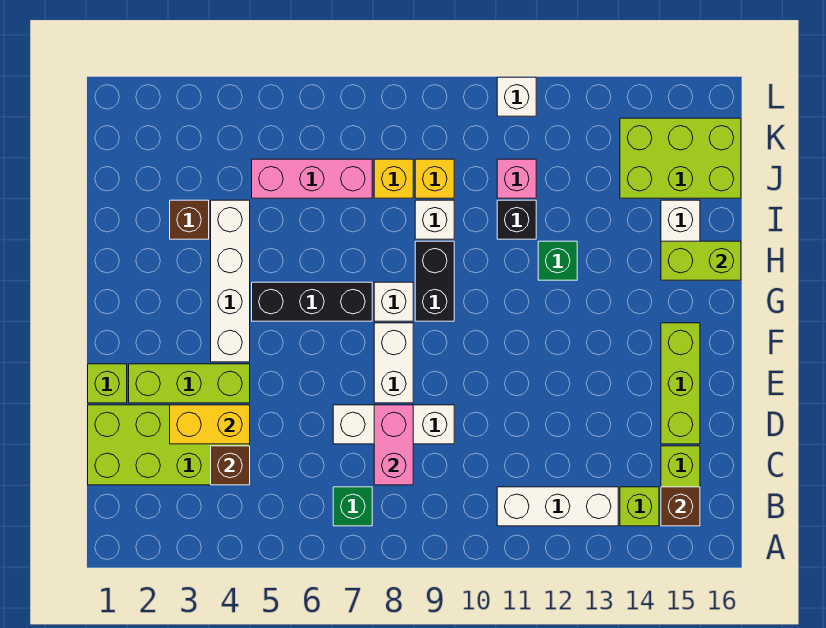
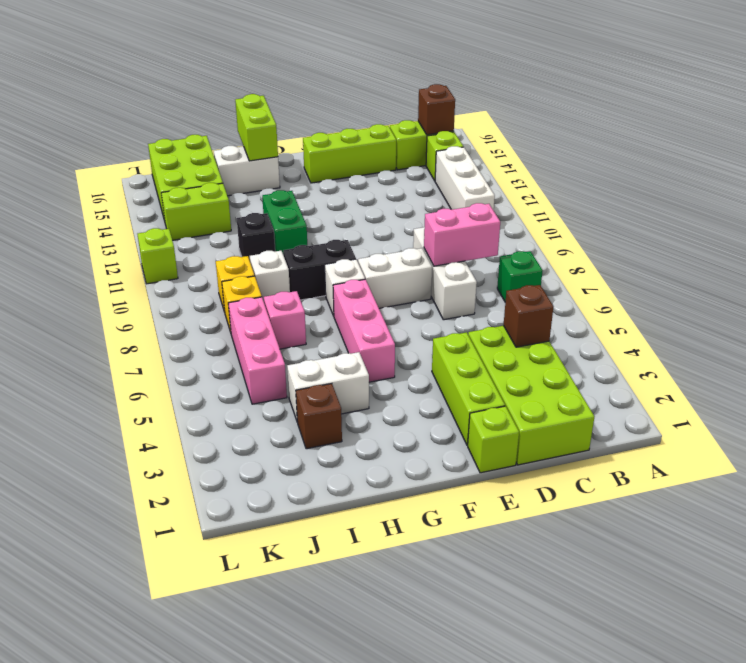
yellow brick D3:D4 level 2 -> none
white brick F4:I4 level 1 -> white brick H4:I4 level 1
black brick G5:G7 level 1 -> pink brick G5:G7 level 1
green brick H12 level 1 -> green brick H11:H12 level 1
pink brick J11 level 1 -> pink brick I7 level 1
none -> lime brick J13:K13 level 1
white brick L11 level 1 -> lime brick L11 level 1

